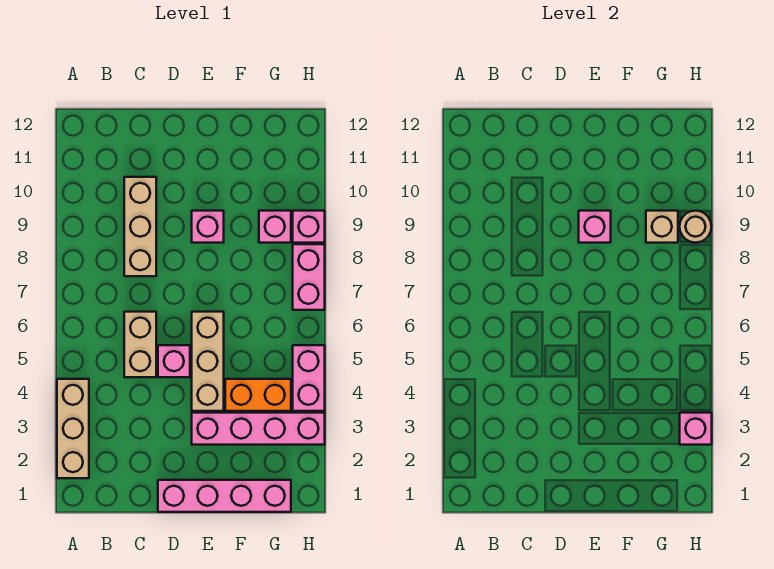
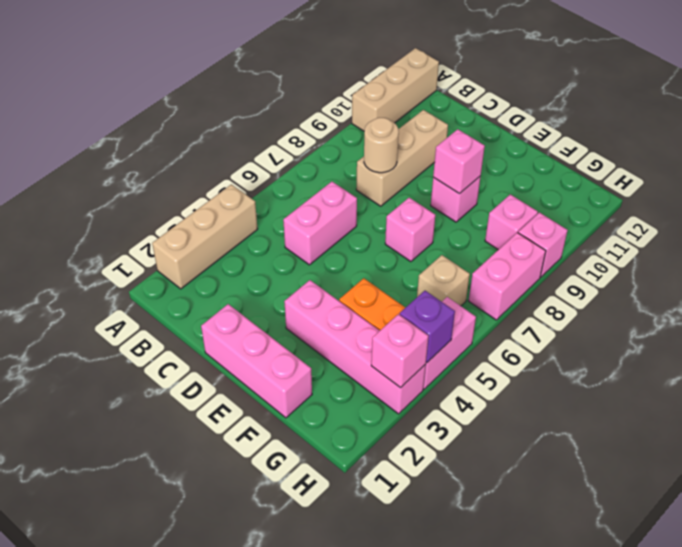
tan brick C5:C6 level 1 -> pink brick C5:C6 level 1
pink brick D1:G1 level 1 -> pink brick D1:F1 level 1
pink brick D5 level 1 -> pink brick E7 level 1
tan brick E4:E6 level 1 -> tan brick A10:A12 level 1
tan brick G9 level 2 -> tan brick G6 level 1
none -> purple brick H4 level 2
tan round brick H9 level 2 -> tan round brick C8 level 2

